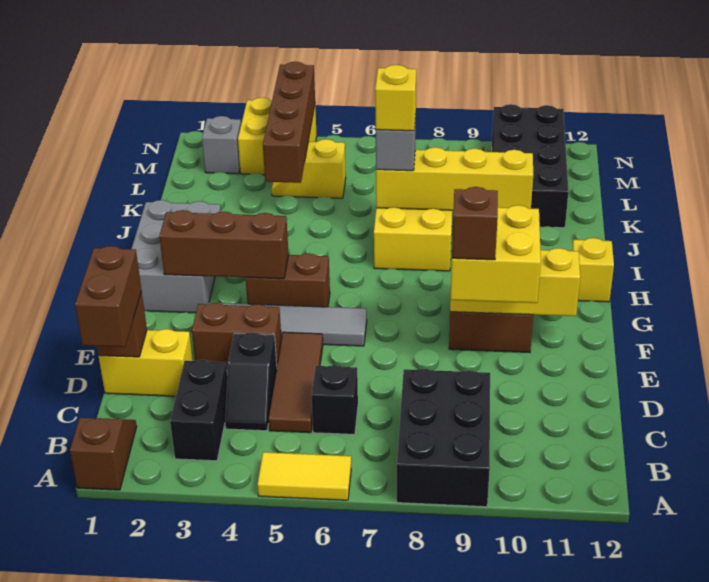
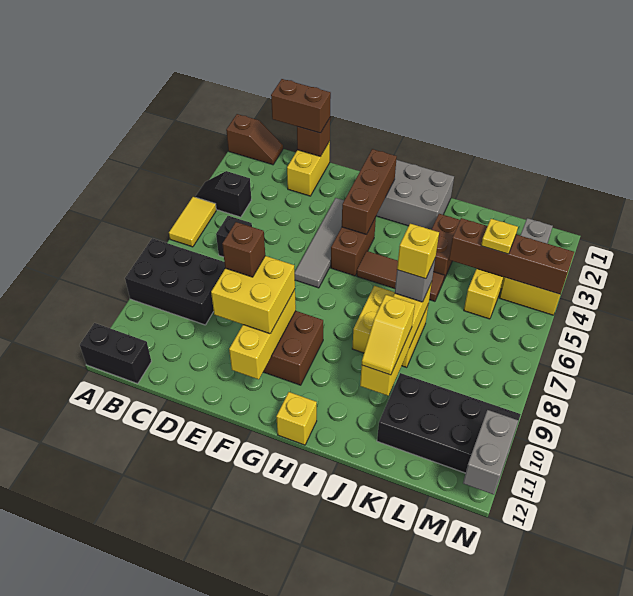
black brick B3:C3 level 1 -> black brick A12:B12 level 1
black slope C4:D4 level 1 top D -> black slope A4:B4 level 1 top B
brown tile C5:E5 level 1 -> brown tile H5:J5 level 1
brown brick E3:E4 level 1 -> brown brick J3:J4 level 1
none -> yellow slope J9:J10 level 3 top 9
none -> yellow plate L4 level 3
none -> grey brick N11:N12 level 2

